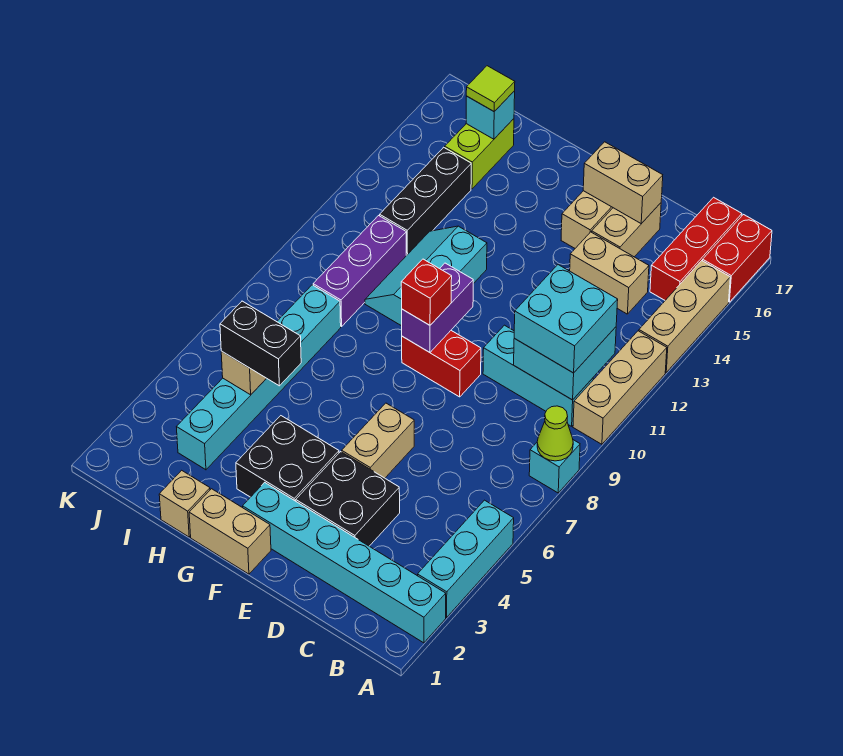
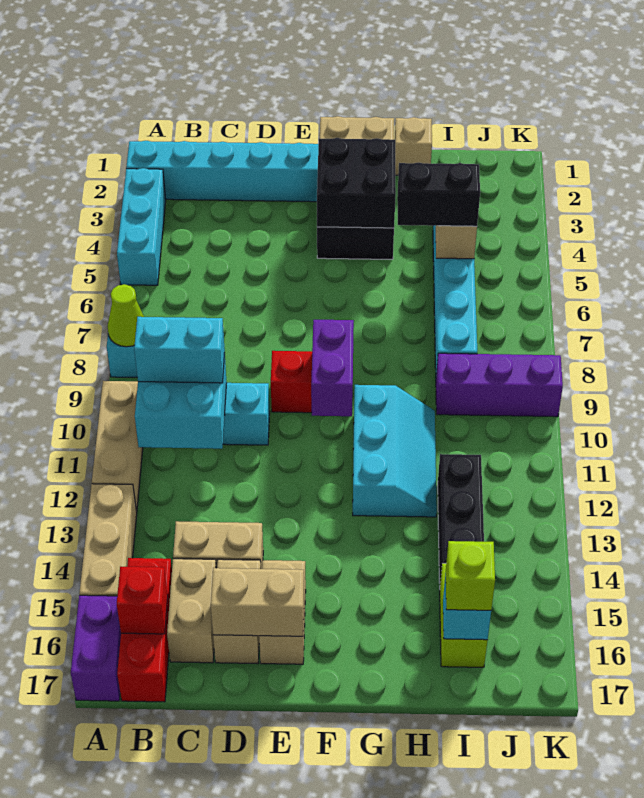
red brick A16:A17 level 1 -> purple brick A16:A17 level 1
cyan brick B10:C11 level 3 -> cyan brick B10:C10 level 3
black brick D3:E4 level 1 -> black brick F3:G4 level 2
tan brick E5:E6 level 1 -> tan brick C15:C16 level 1
red brick F9 level 3 -> red brick B16 level 2
purple brick I9:I11 level 1 -> purple brick I9:K9 level 1
lime tile I16 level 3 -> lime brick I16 level 3

